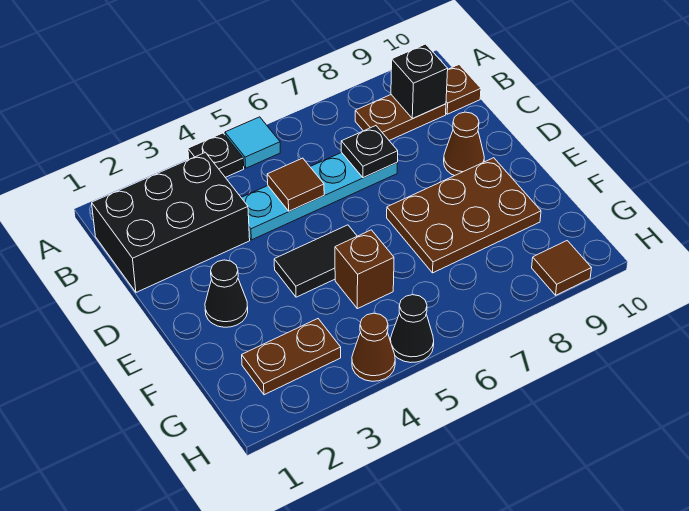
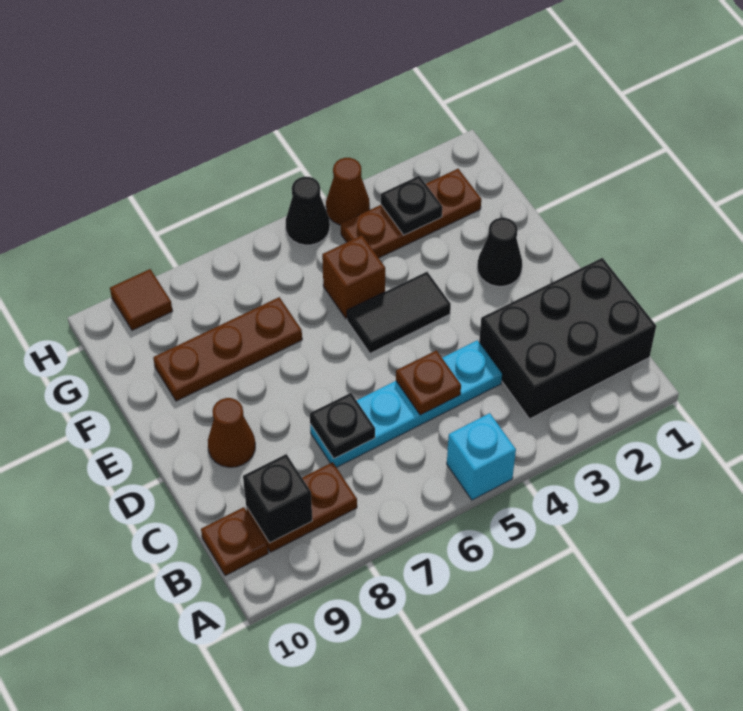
black plate A4 level 1 -> black plate G3 level 2
cyan tile A5 level 1 -> cyan brick A5 level 1
brown tile C5 level 2 -> brown plate C5 level 2
brown plate E7:F9 level 1 -> brown plate F7:F9 level 1
brown plate G2:G3 level 1 -> brown plate G2:G4 level 1

